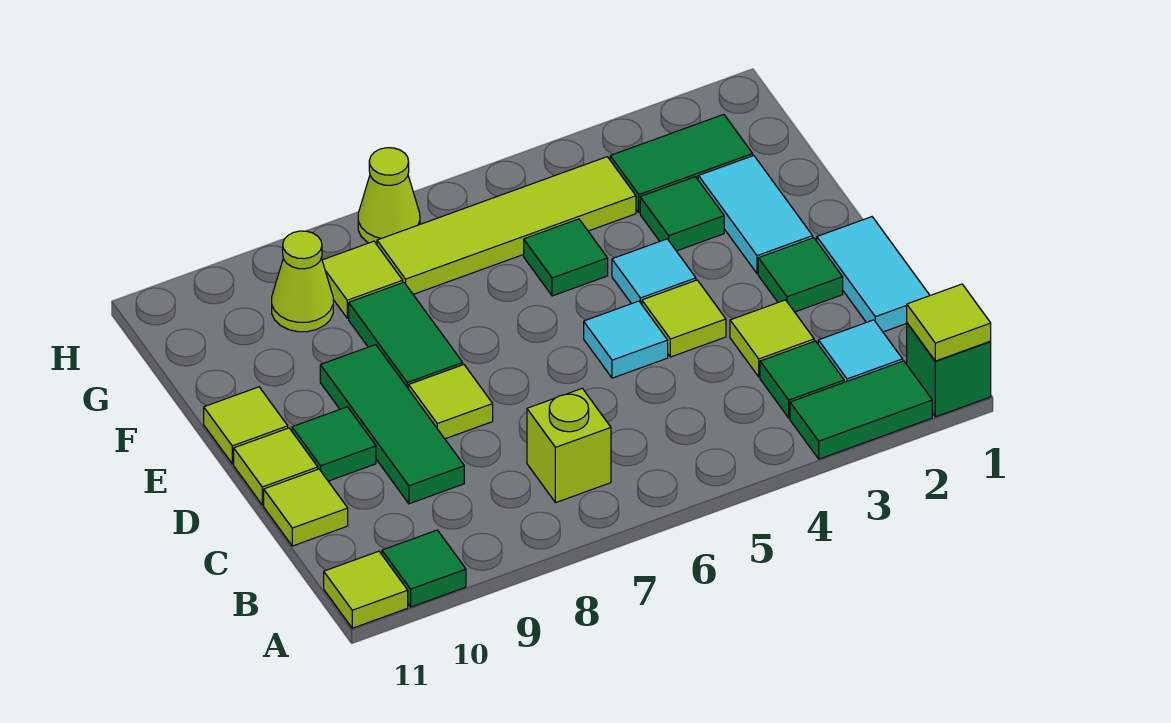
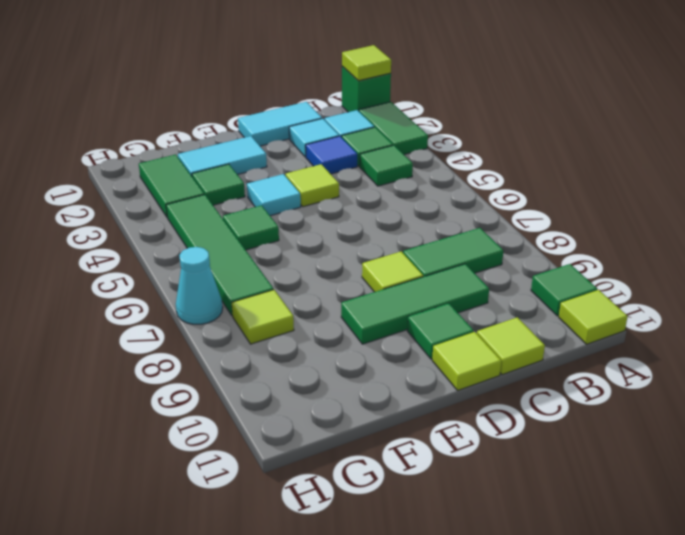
lime brick B7 level 1 -> none
lime tile C3 level 1 -> blue tile C3 level 1
green tile D2 level 1 -> green tile B4 level 1
cyan tile D5 level 1 -> cyan tile C2 level 1
green tile E8:F8 level 1 -> green tile B8:C8 level 1
lime tile E11 level 1 -> none
lime tile G4:G7 level 1 -> green tile G4:G7 level 1
lime cone G9 level 1 -> none
lime cone H7 level 1 -> cyan cone H7 level 1

